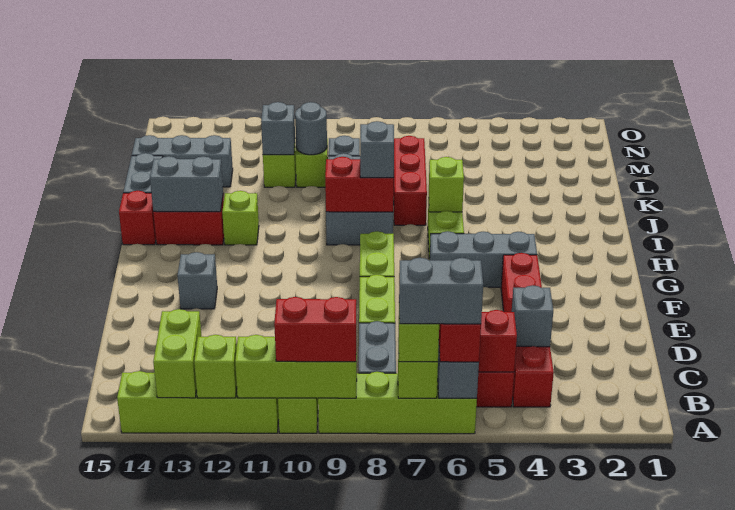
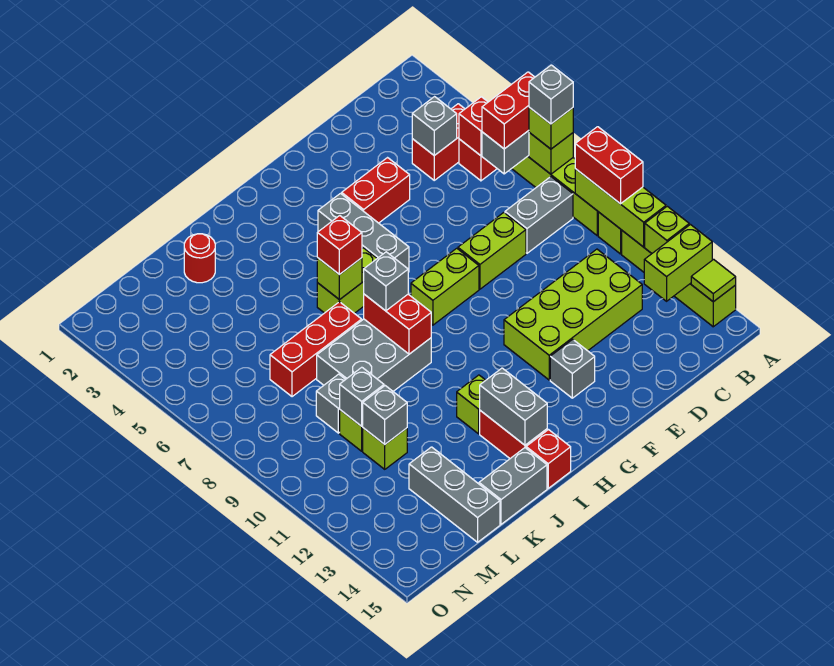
grey brick A6:A7 level 4 -> grey brick A7 level 4
none -> lime tile A14 level 2
none -> lime brick C11:F12 level 1
none -> red brick I6 level 3
none -> red round brick K2 level 1
grey round brick L10 level 2 -> grey brick L10 level 2

